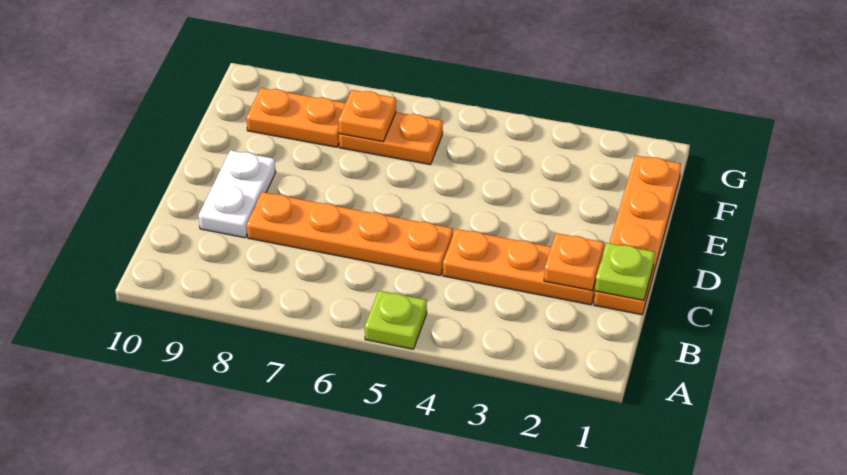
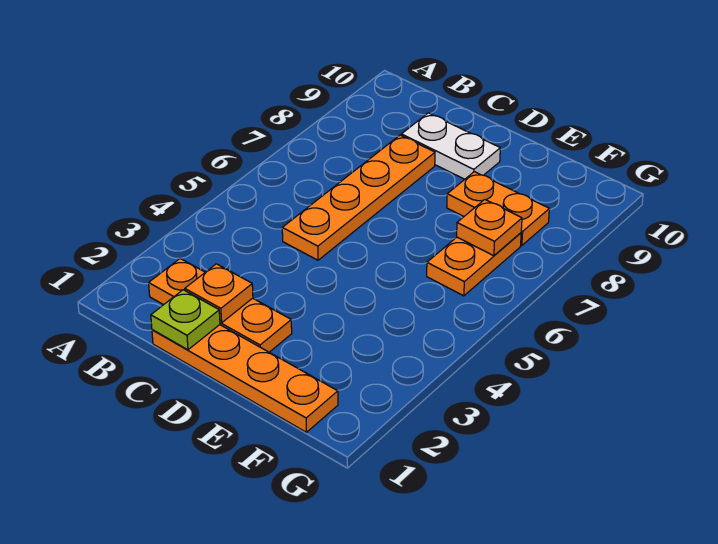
lime plate A5 level 1 -> none
orange plate C2:C4 level 1 -> orange plate B2:D2 level 1
orange plate F8:F9 level 1 -> orange plate E8:F8 level 1

